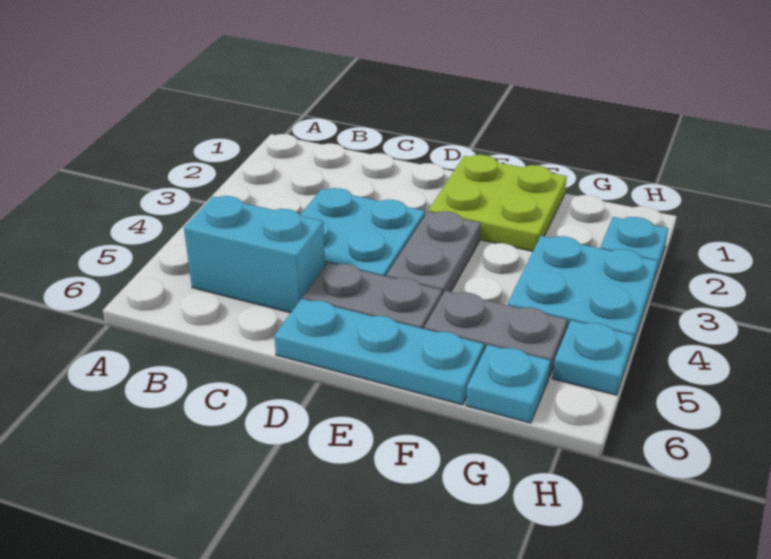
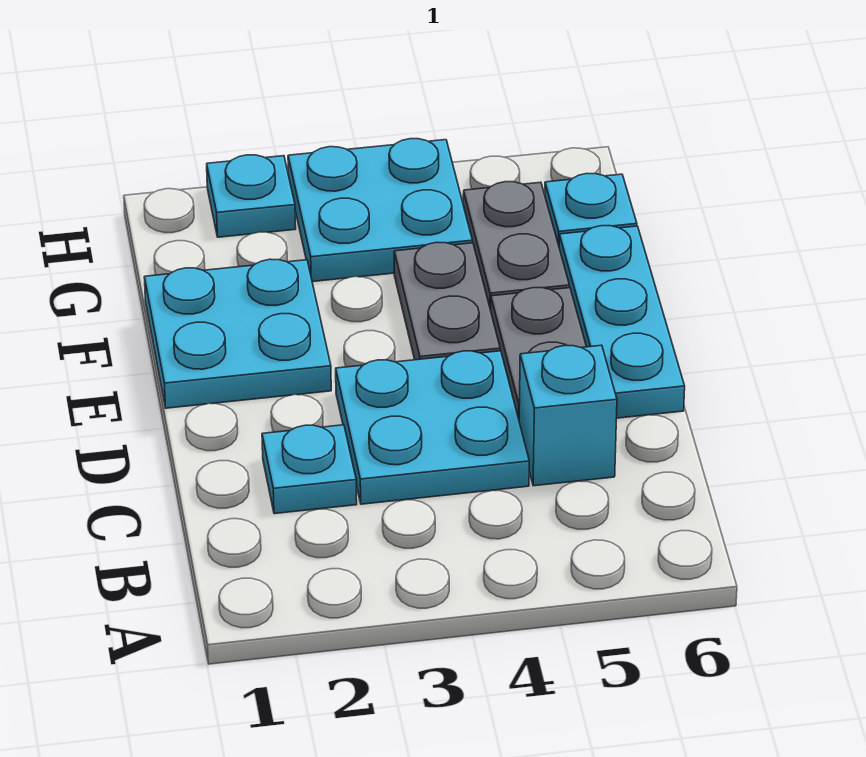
cyan brick B5:C5 level 1 -> cyan brick C5 level 1
lime plate E1:F2 level 1 -> cyan plate E1:F2 level 1
grey plate E3:E4 level 1 -> grey plate E4:F4 level 1
cyan plate H5 level 1 -> cyan plate C2 level 1

